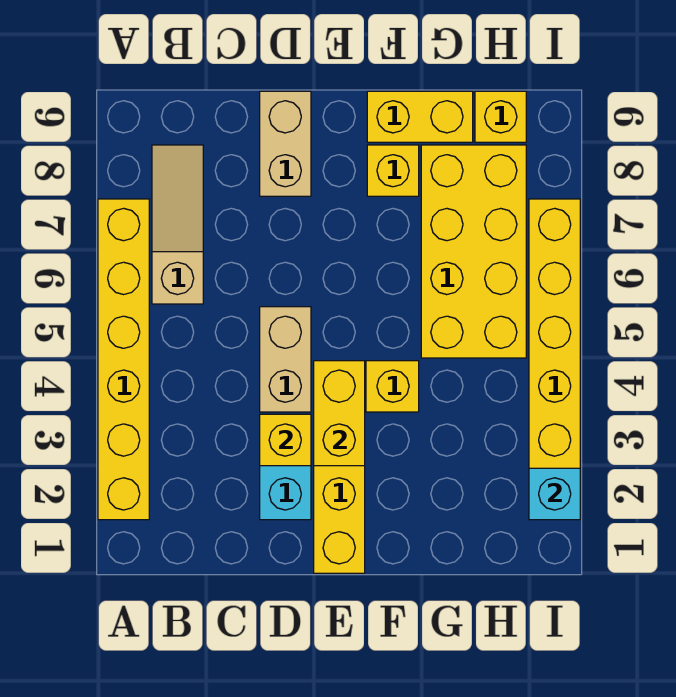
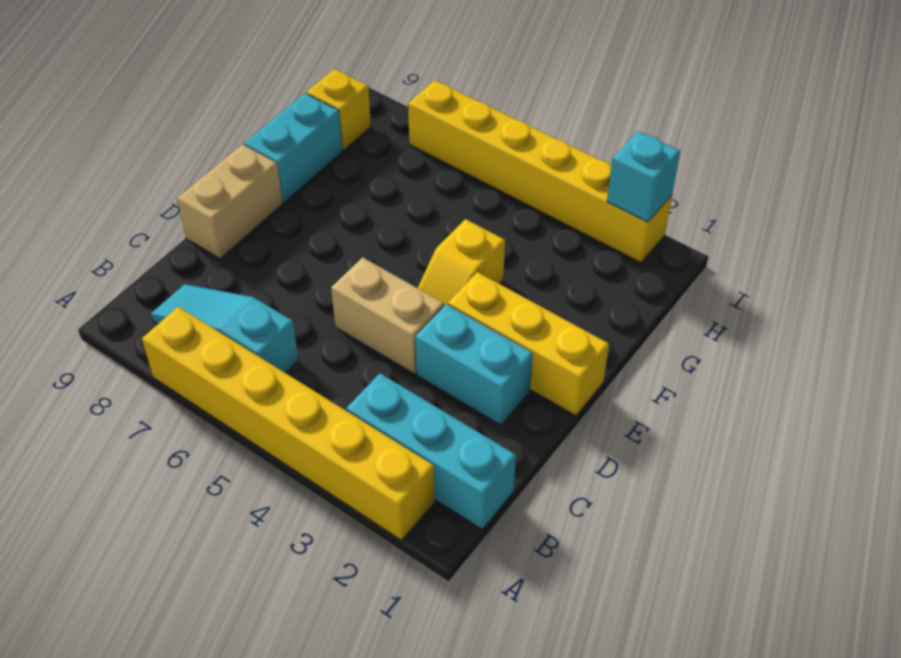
none -> cyan brick B1:B3 level 1
tan slope B6:B8 level 1 top 6 -> cyan slope B6:B8 level 1 top 6
yellow brick D3 level 2 -> none
tan brick D8:D9 level 1 -> tan brick D9:E9 level 1
yellow brick E3:E4 level 2 -> none
yellow brick F8 level 1 -> none
yellow brick F9:G9 level 1 -> cyan brick F9:G9 level 1
yellow brick G5:H8 level 1 -> none

